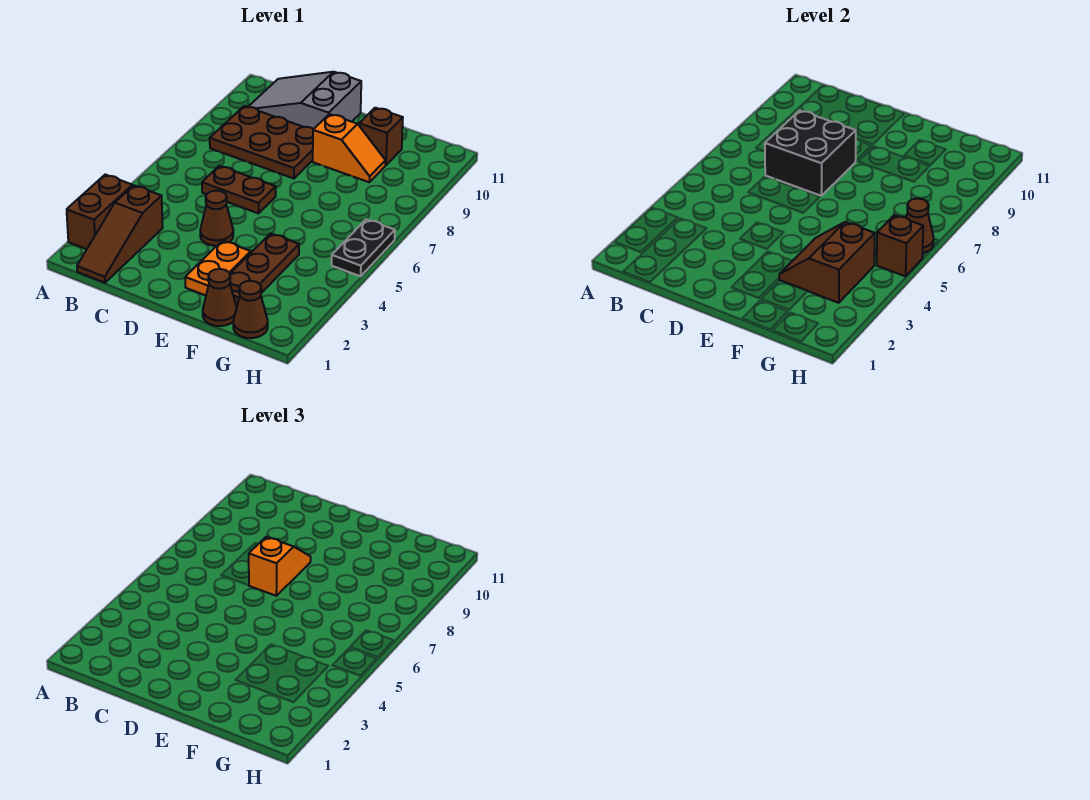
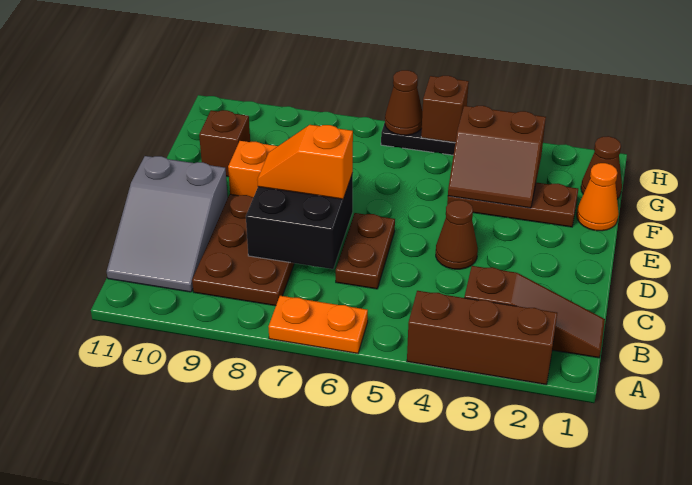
brown brick A2:A3 level 1 -> brown brick A2:A4 level 1
orange plate E2:E3 level 1 -> orange plate A6:A7 level 1
brown cone F1 level 1 -> orange cone F1 level 1

